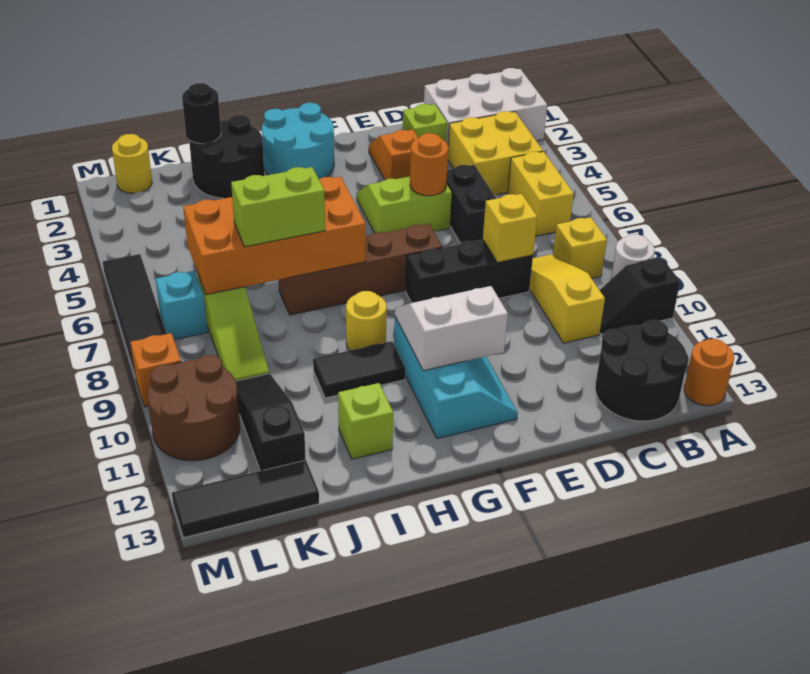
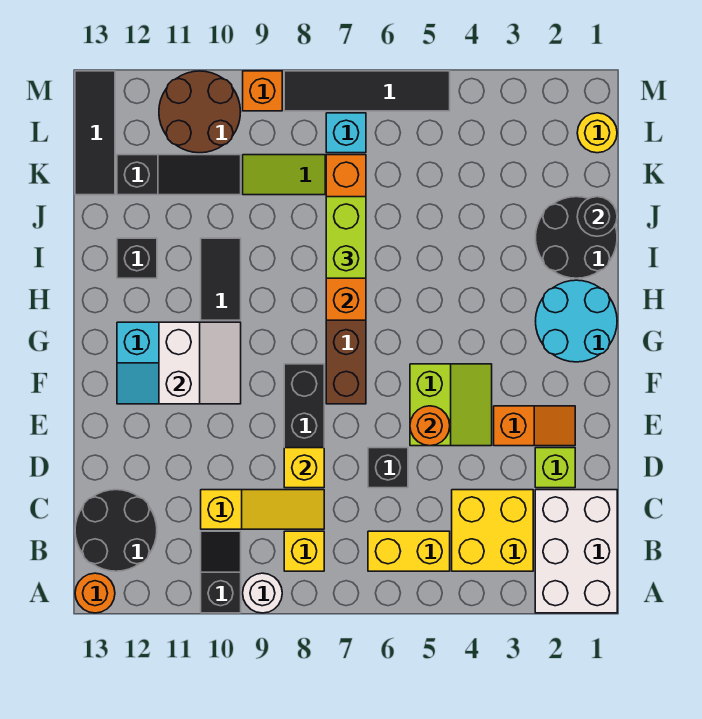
black brick D5:D6 level 1 -> black brick D6 level 1
orange brick H6:K7 level 2 -> orange brick H7:K7 level 2
yellow round brick H9 level 1 -> none
lime brick I12 level 1 -> black brick I12 level 1

